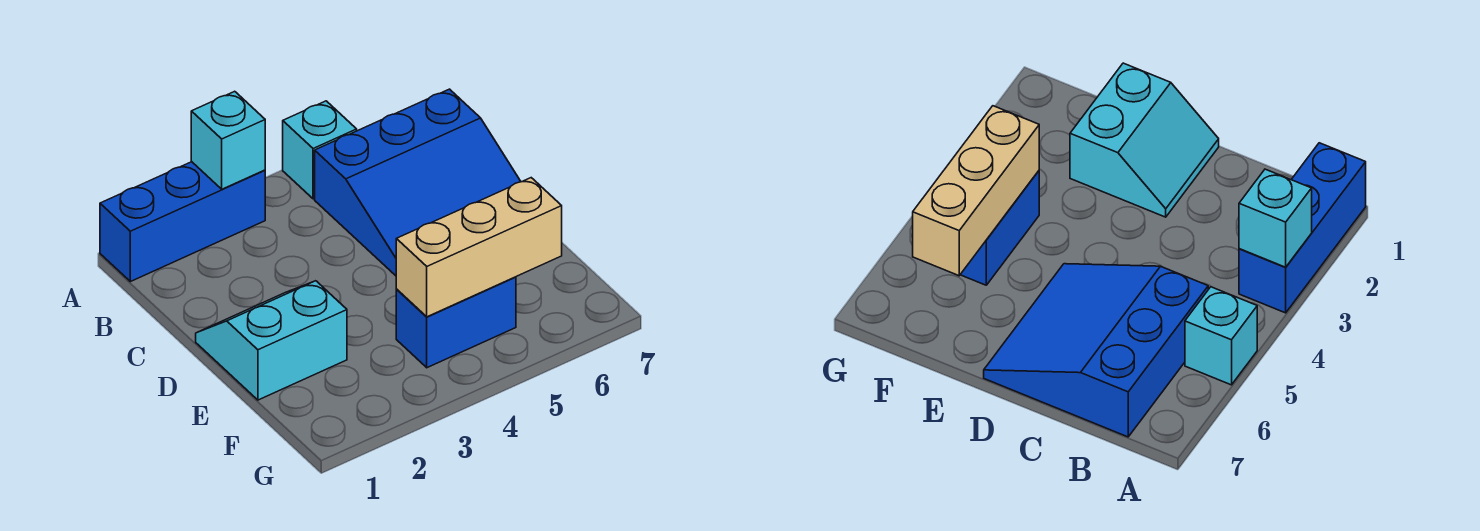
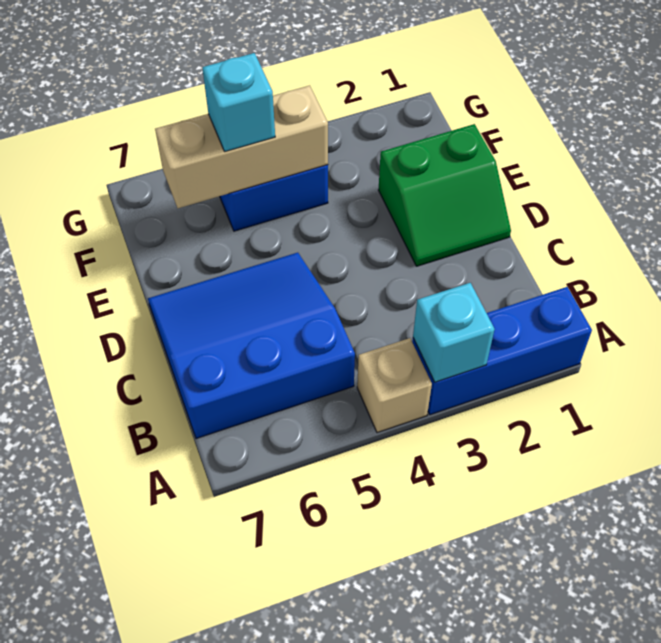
none -> tan brick A4 level 1
cyan brick A5 level 1 -> cyan brick F5 level 3
cyan slope D1:E2 level 1 top E -> green slope D1:E2 level 1 top E

